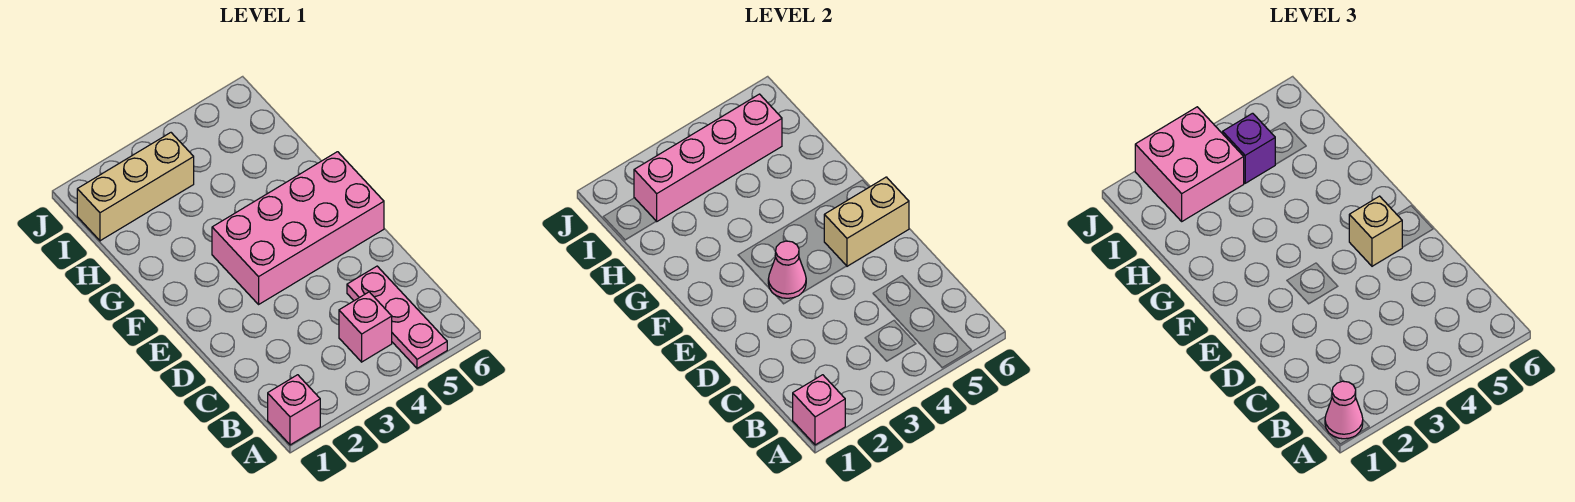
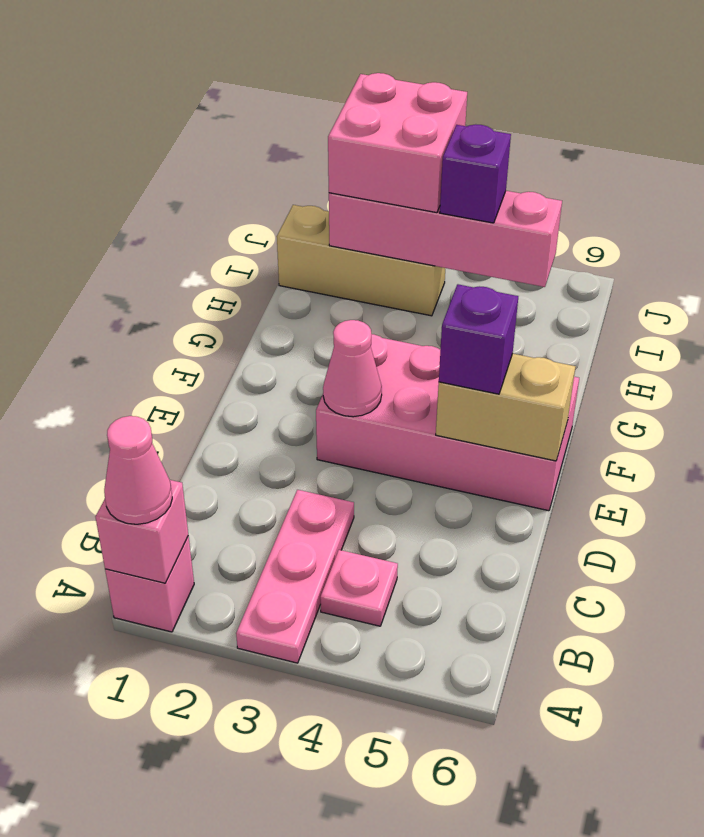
pink plate A5:C5 level 1 -> pink plate A3:C3 level 1
pink brick B4 level 1 -> pink plate B4 level 1
tan brick E5 level 3 -> purple brick E5 level 3

